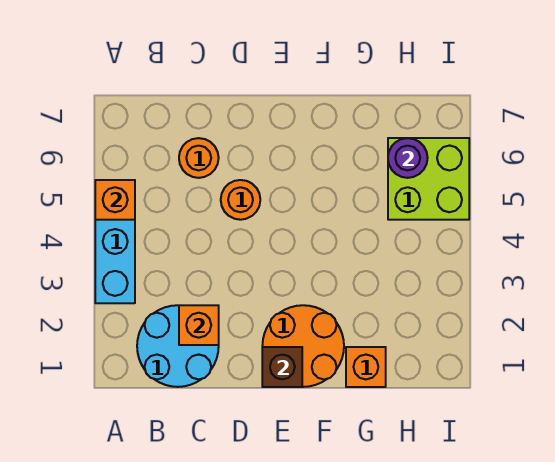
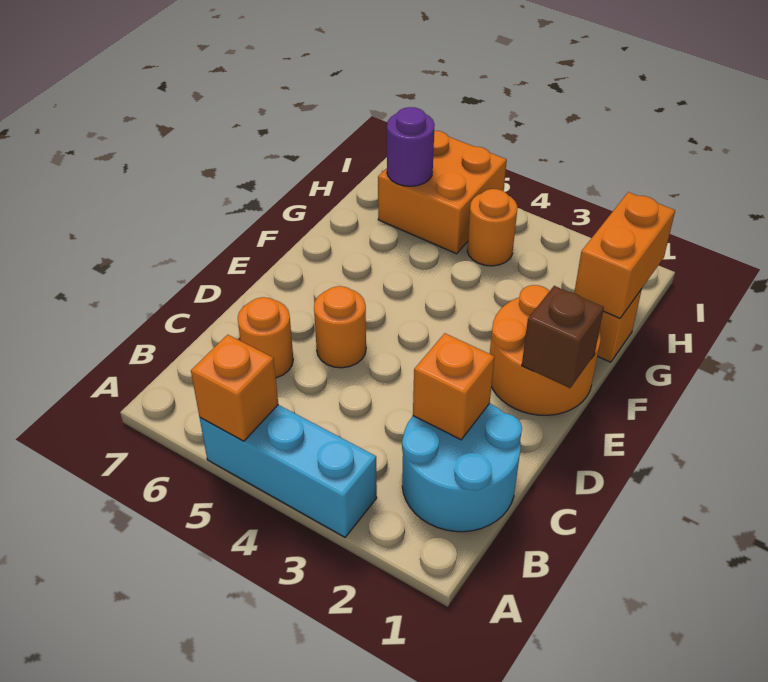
none -> orange brick G1:H1 level 2
none -> orange round brick H4 level 1
lime brick H5:I6 level 1 -> orange brick H5:I6 level 1

